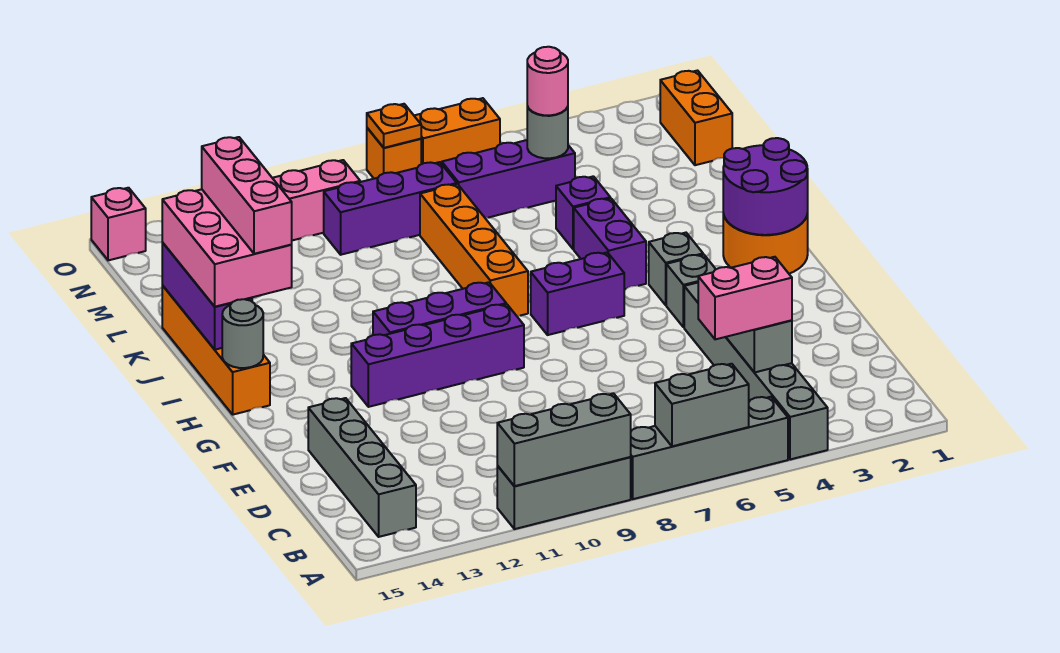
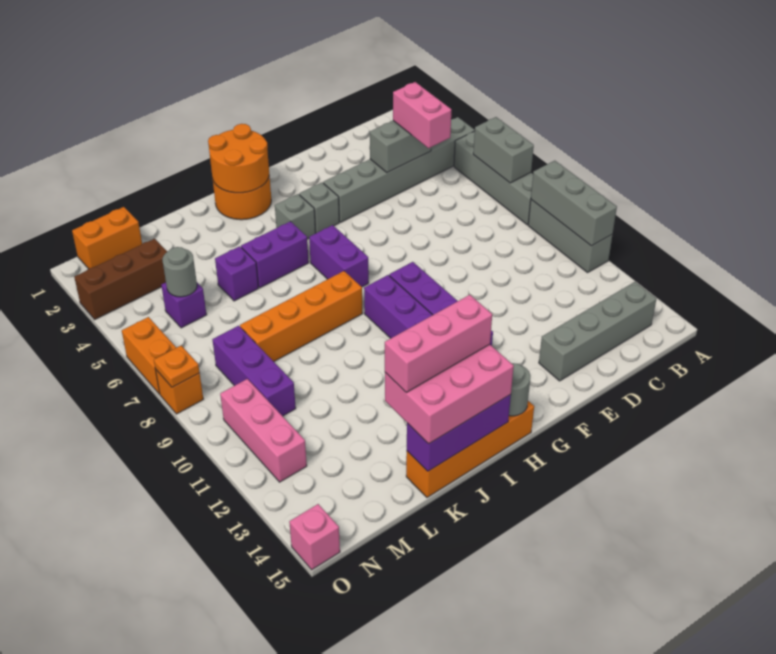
purple round brick H1:I2 level 2 -> orange round brick H1:I2 level 2
none -> brown brick M3:O3 level 1
purple brick M5:M7 level 1 -> purple brick M5 level 1
pink round brick M5 level 3 -> none

